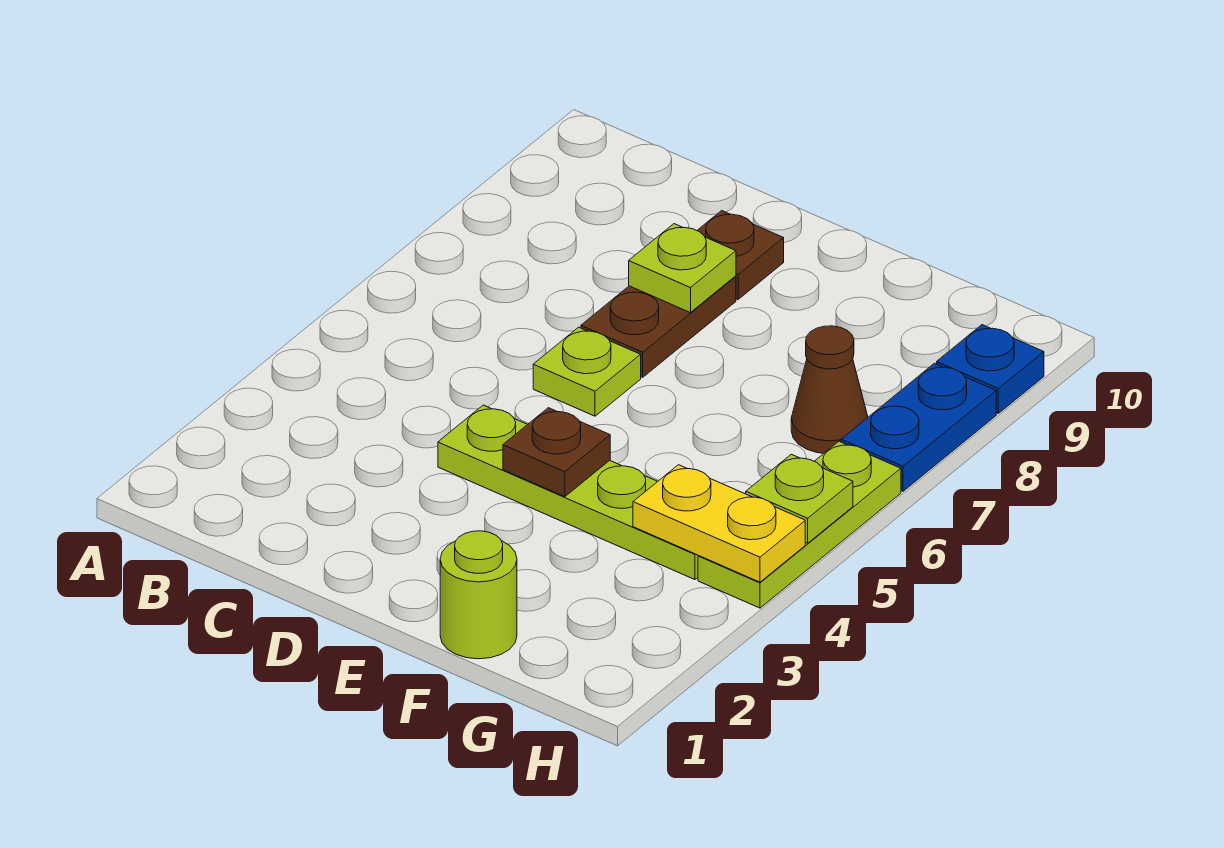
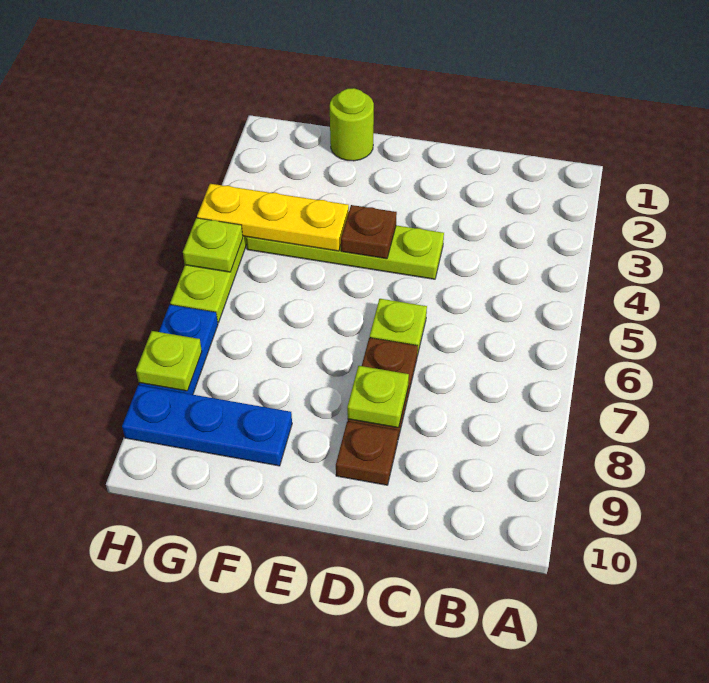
yellow plate G4:H4 level 2 -> yellow plate F4:H4 level 2
brown cone G7 level 1 -> none
none -> lime plate H8 level 2
blue plate H9 level 1 -> blue plate F9:H9 level 1

